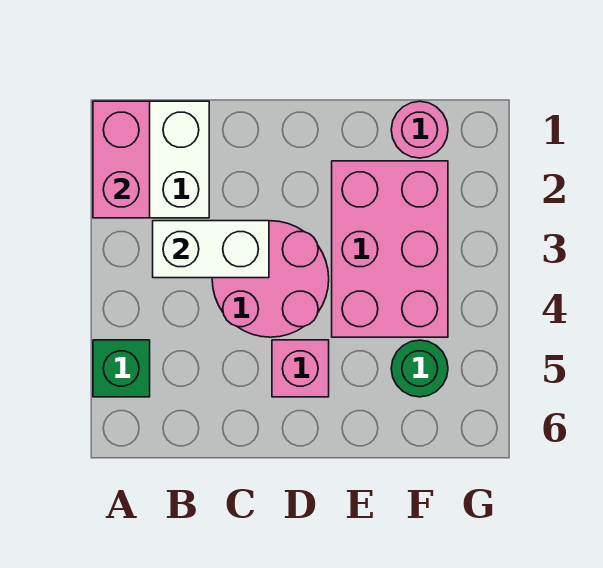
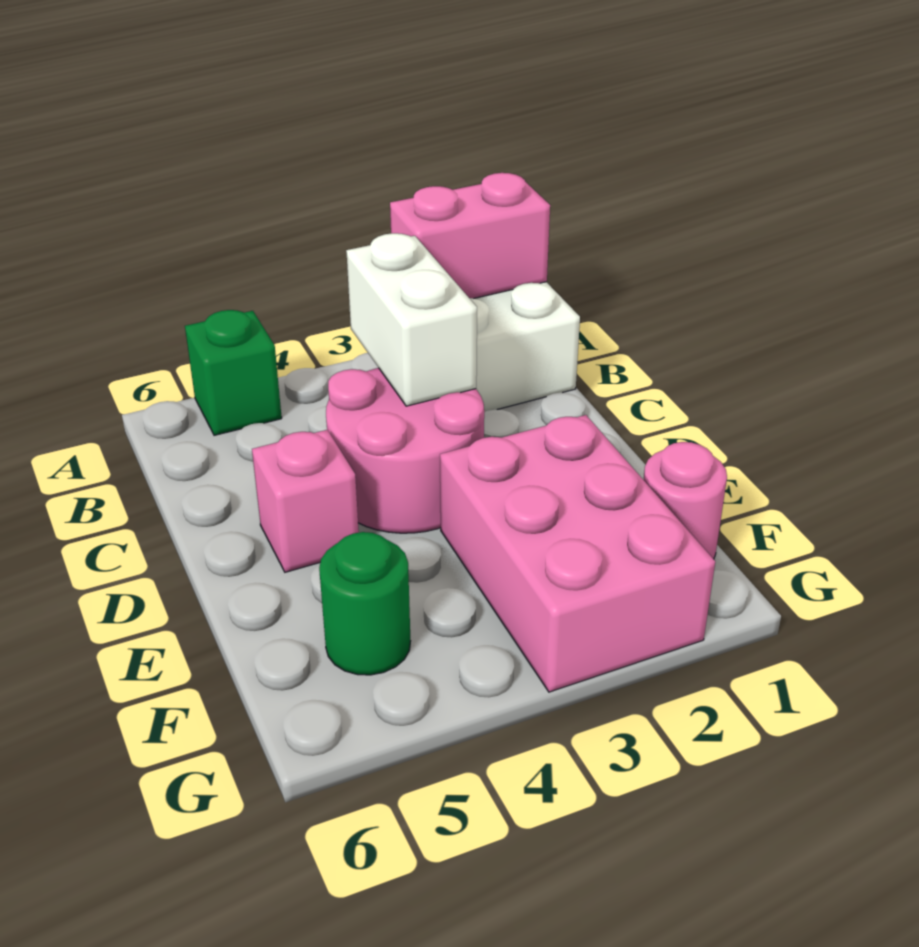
pink brick E2:F4 level 1 -> pink brick E2:G3 level 1

